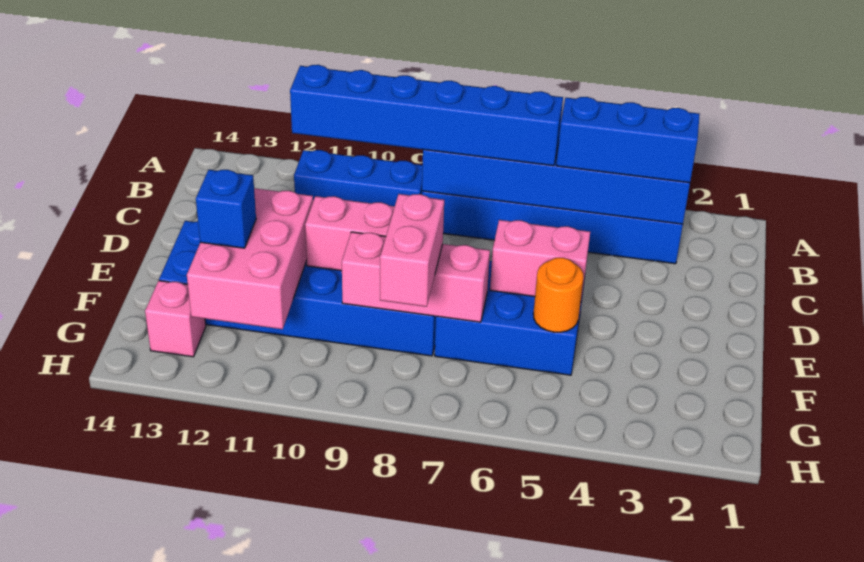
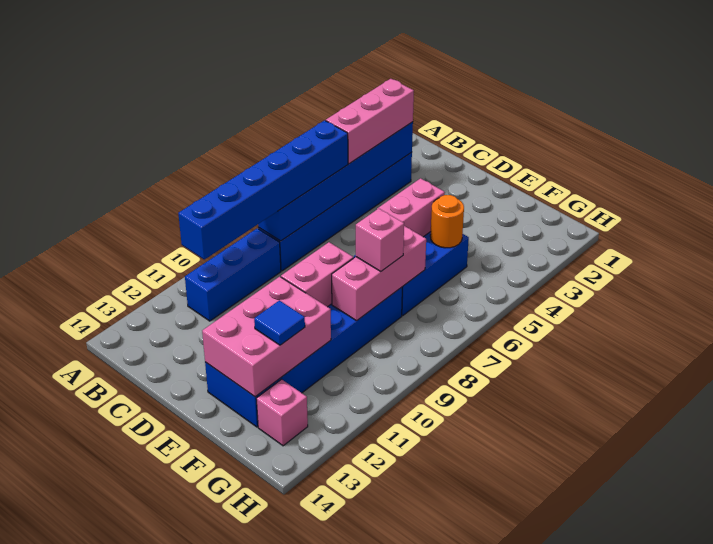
blue brick B3:B5 level 3 -> pink brick B3:B5 level 3
pink brick E11:G12 level 2 -> pink brick E11:F13 level 2
pink brick F8:G8 level 3 -> pink brick F8 level 3
blue brick F12 level 3 -> blue tile F12 level 3

